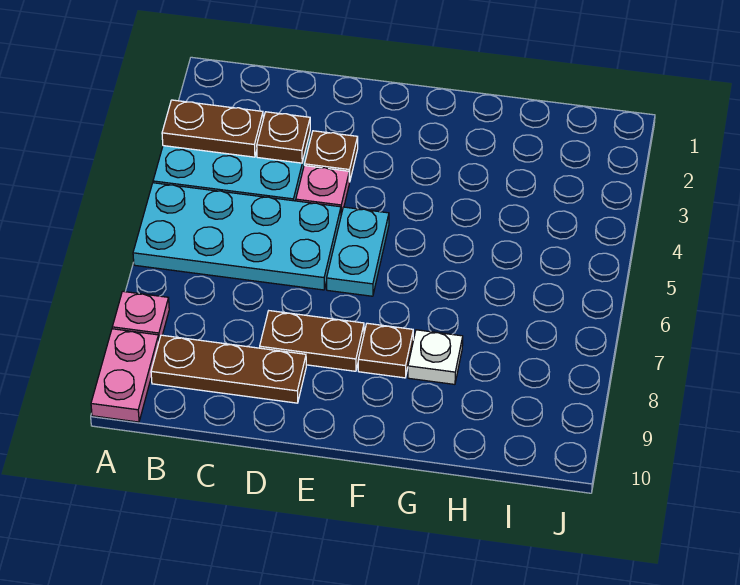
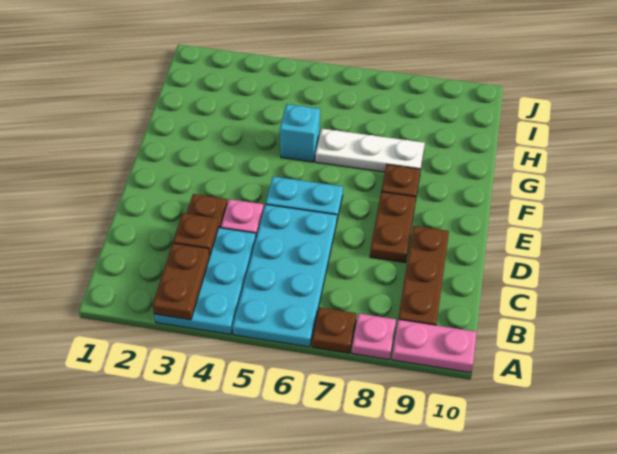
none -> brown plate A7 level 1
none -> cyan brick G5 level 1
white plate G8 level 1 -> white plate G6:G8 level 1

